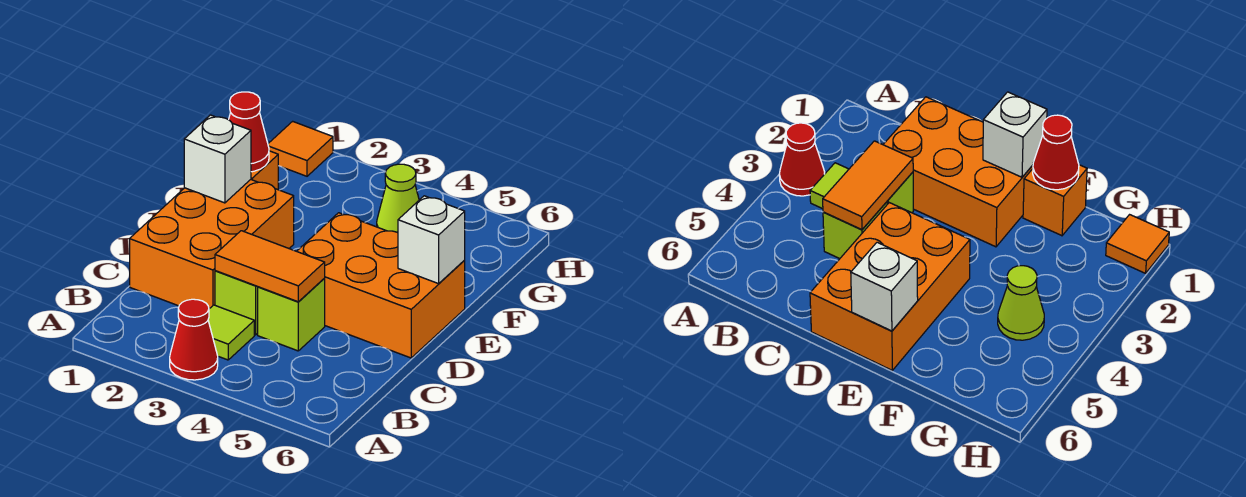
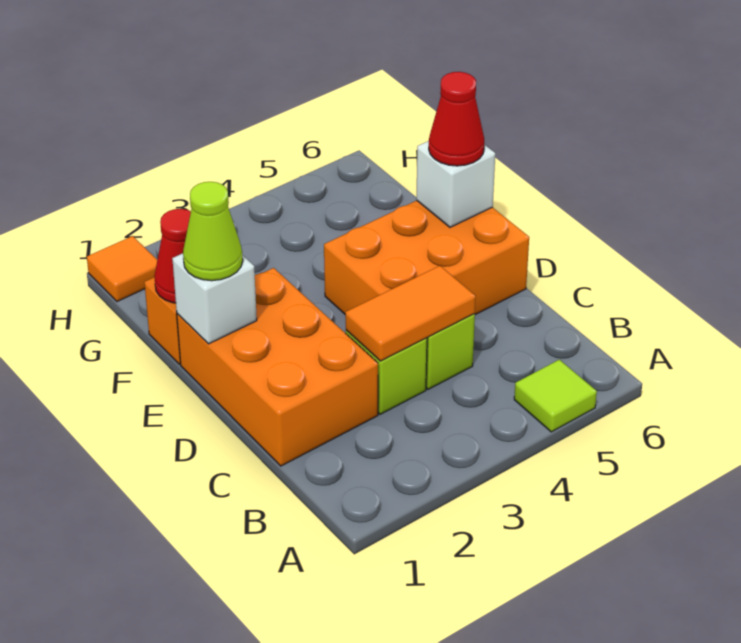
red cone A3 level 1 -> red cone E6 level 3
lime tile B3 level 1 -> lime tile A5 level 1
lime cone G4 level 1 -> lime cone E1 level 3

